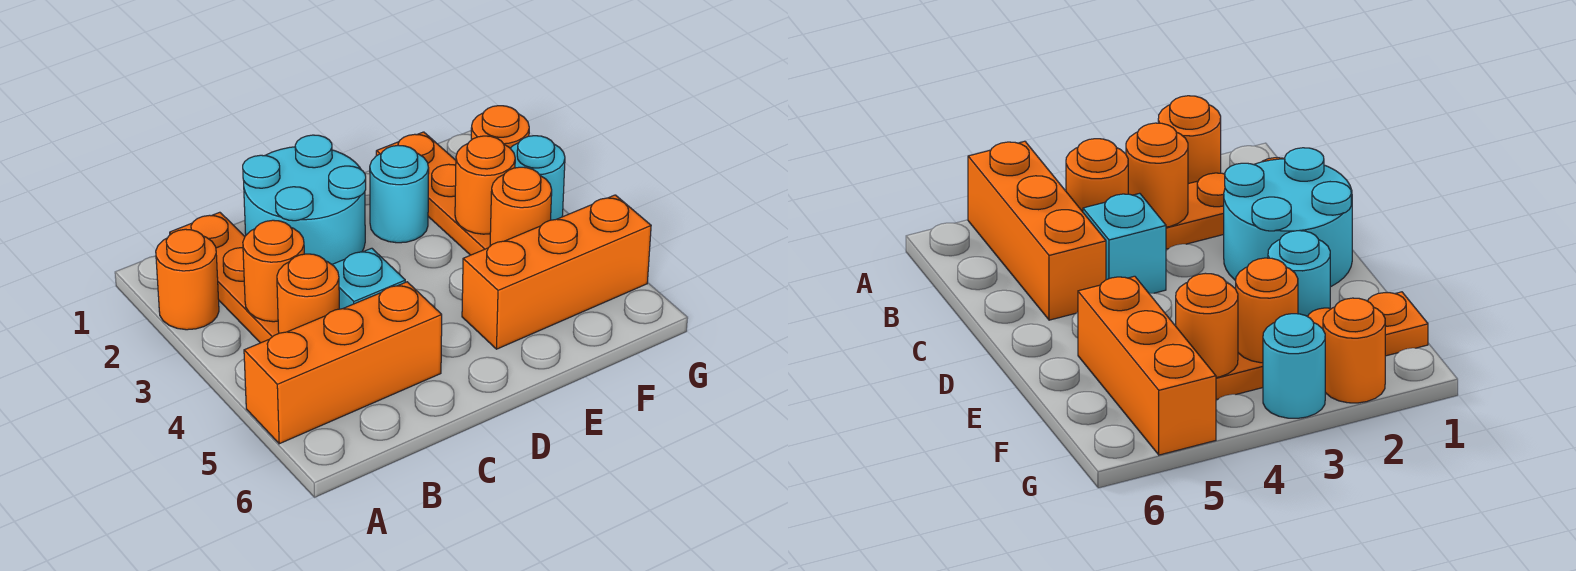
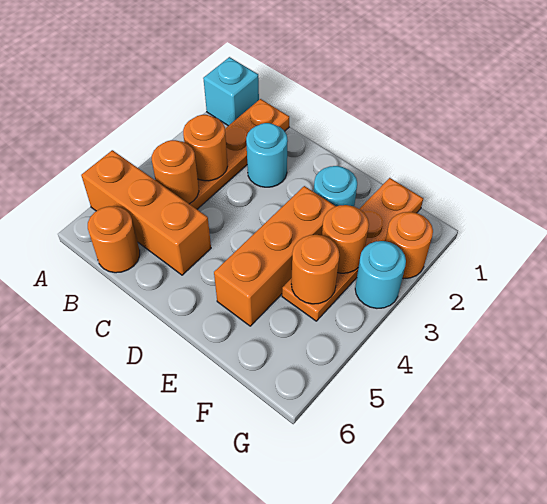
orange round brick A2 level 1 -> orange round brick B6 level 1
cyan round brick C1:D2 level 1 -> cyan round brick C2 level 1
cyan brick C4 level 1 -> cyan brick A1 level 1
orange brick E5:G5 level 1 -> orange brick E3:E5 level 1

